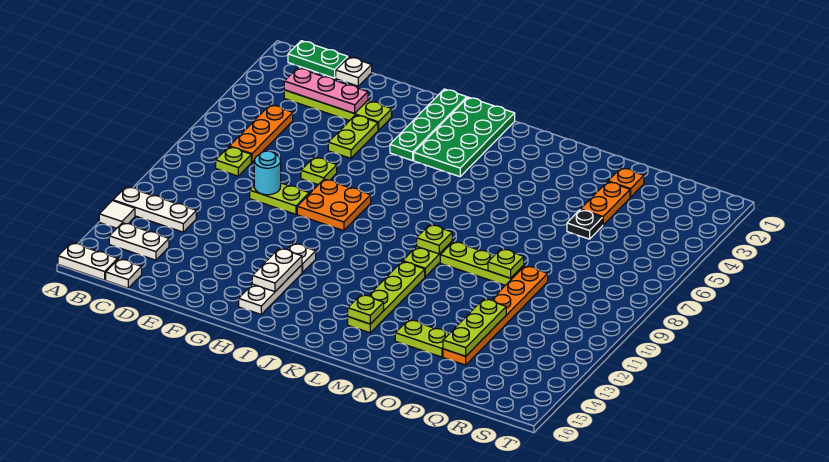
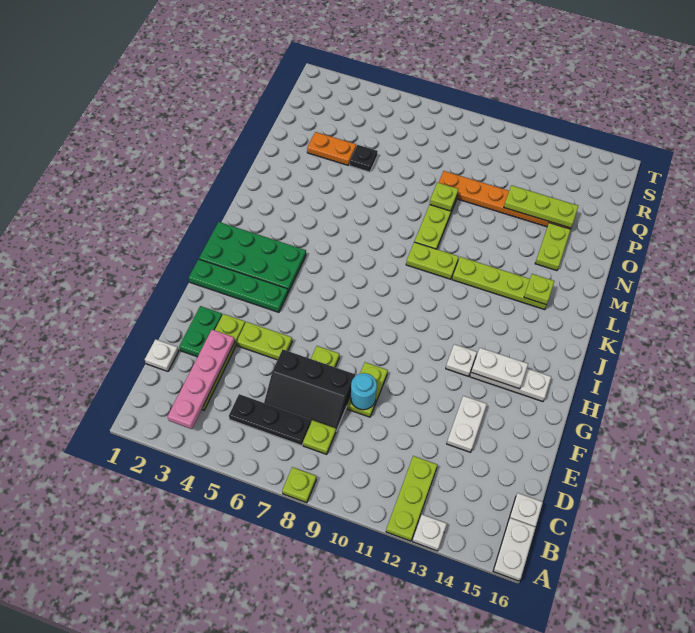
white plate A12:C12 level 1 -> lime plate A12:C12 level 1
white tile A13 level 1 -> white plate A13 level 1
green plate B1:C1 level 1 -> green plate E2:F2 level 1
white plate B14:C14 level 1 -> white plate E13:F13 level 1
pink plate C3:E3 level 2 -> pink plate B3:E3 level 2
orange plate C5:C7 level 1 -> black plate C5:C7 level 1
none -> black slope D6:E8 level 1 top E
orange plate G8:H9 level 1 -> none
lime plate L9 level 2 -> lime plate A8 level 1
orange plate P2 level 1 -> none

